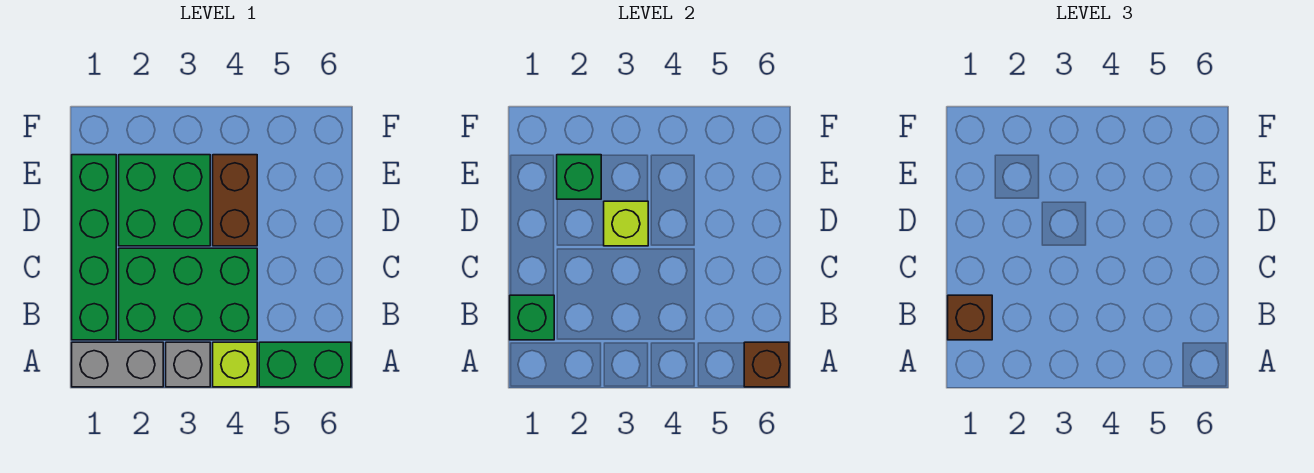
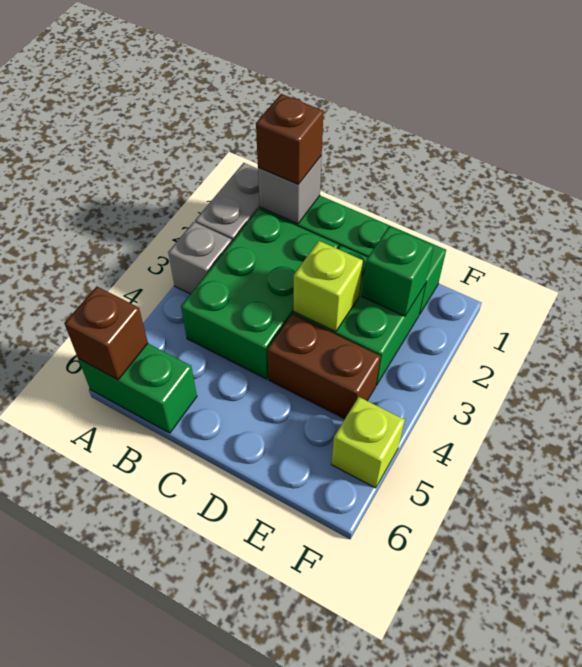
lime brick A4 level 1 -> lime brick F5 level 1
green brick A5:A6 level 1 -> green brick A6:B6 level 1
green brick B1 level 2 -> grey brick B1 level 2

